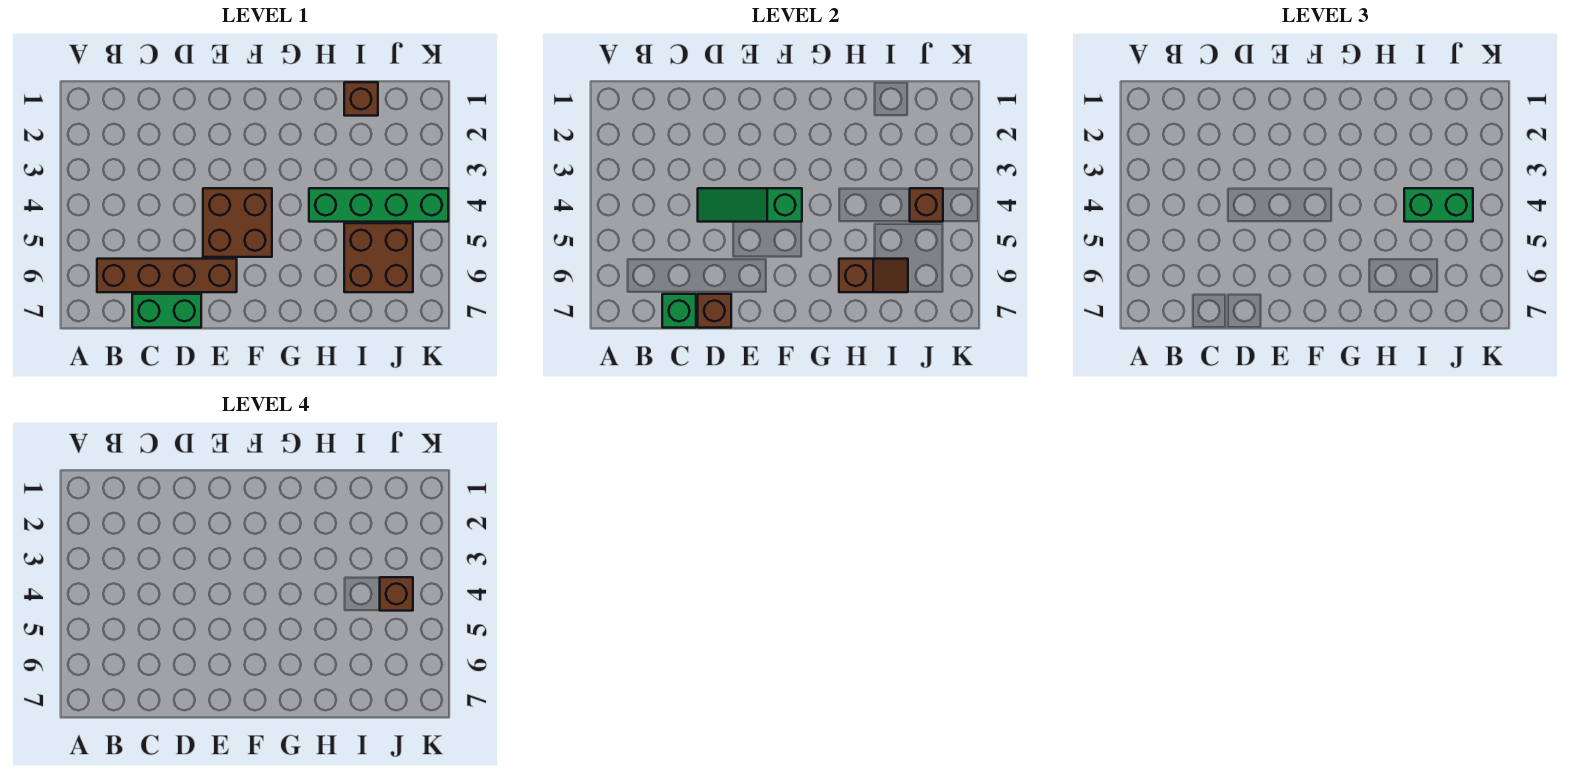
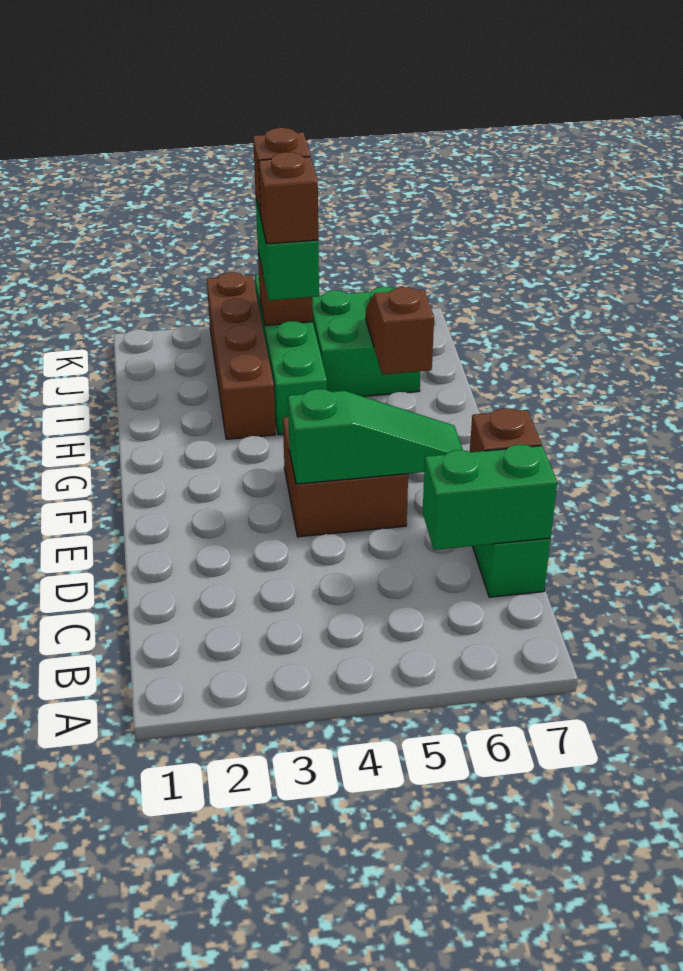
brown brick B6:E6 level 1 -> brown brick H3:K3 level 1
green brick C7 level 2 -> green brick C6:C7 level 2
green slope D4:F4 level 2 top F -> green slope E4:E6 level 2 top 4
brown brick I1 level 1 -> brown brick I4 level 4
brown brick I5:J6 level 1 -> green brick I5:J6 level 1

